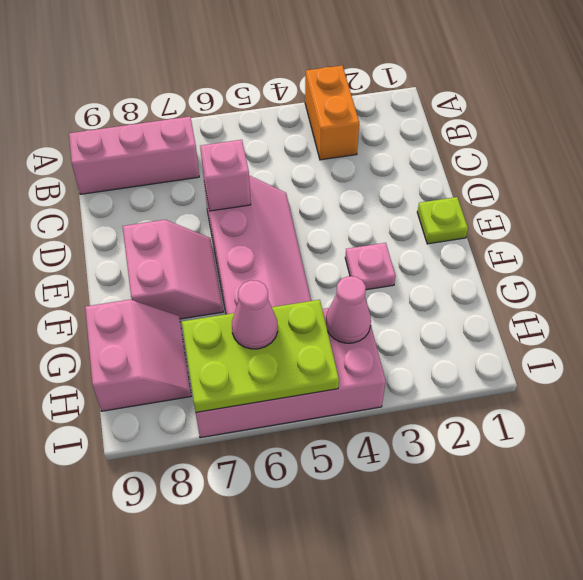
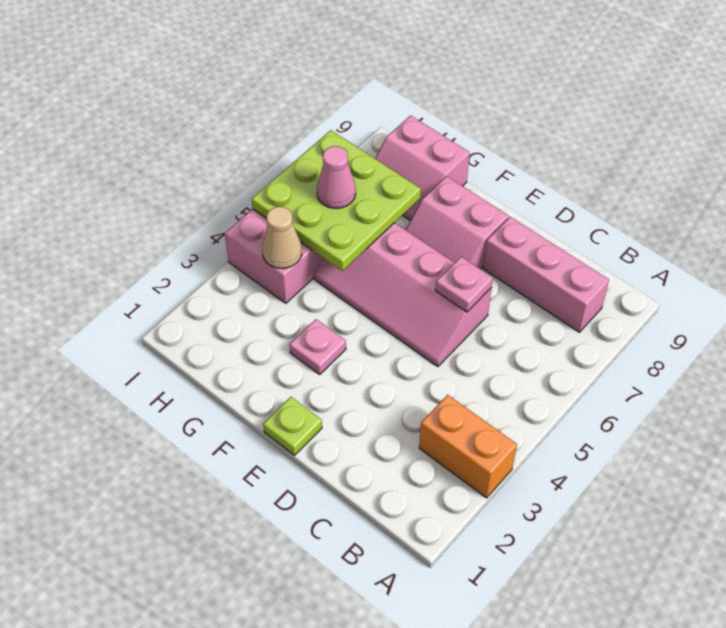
pink brick B7:B9 level 1 -> pink brick B8:D8 level 1
pink brick D6 level 2 -> pink plate D6 level 2
pink cone H4 level 2 -> tan cone H4 level 2
lime plate H5:I7 level 2 -> lime plate G5:I7 level 2

